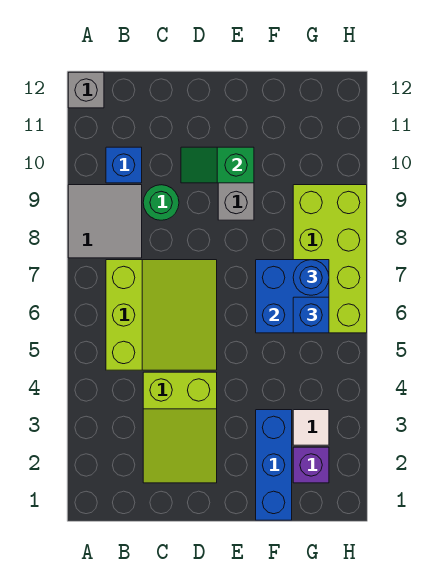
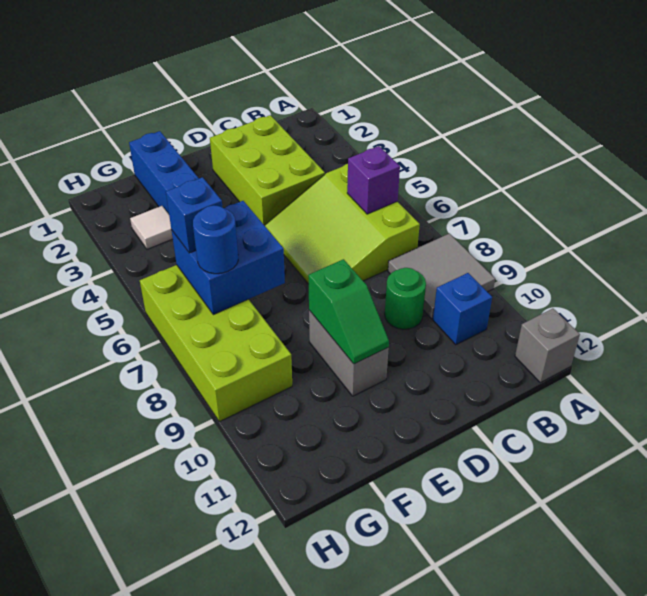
lime slope C2:D4 level 1 top 4 -> lime brick C2:D4 level 1
green slope D10:E10 level 2 top E -> green slope E9:E10 level 2 top 9
purple brick G2 level 1 -> purple brick B6 level 2

